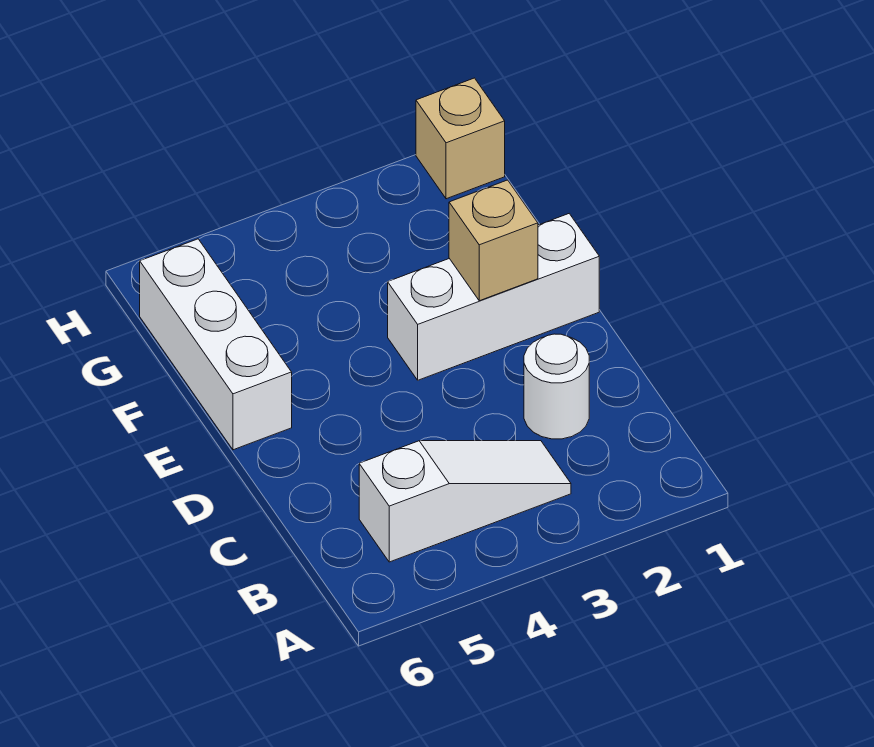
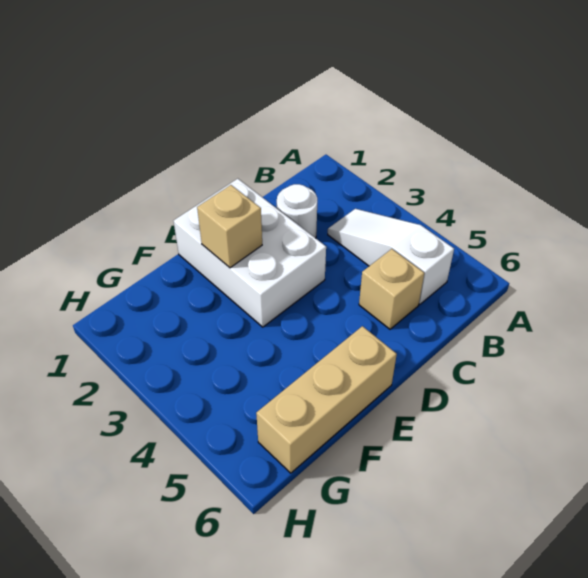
white brick E1:E3 level 1 -> white brick D1:E3 level 1
white brick E6:G6 level 1 -> tan brick E6:G6 level 1
tan brick H1 level 1 -> tan brick C5 level 1

